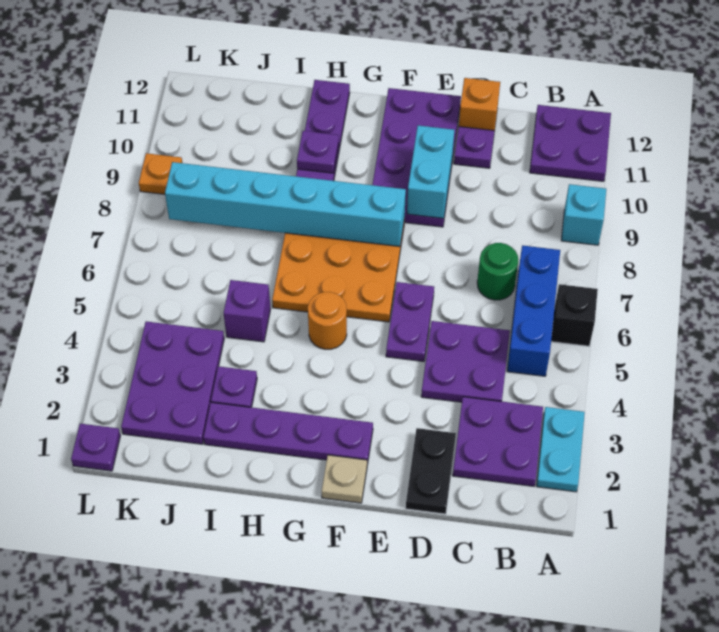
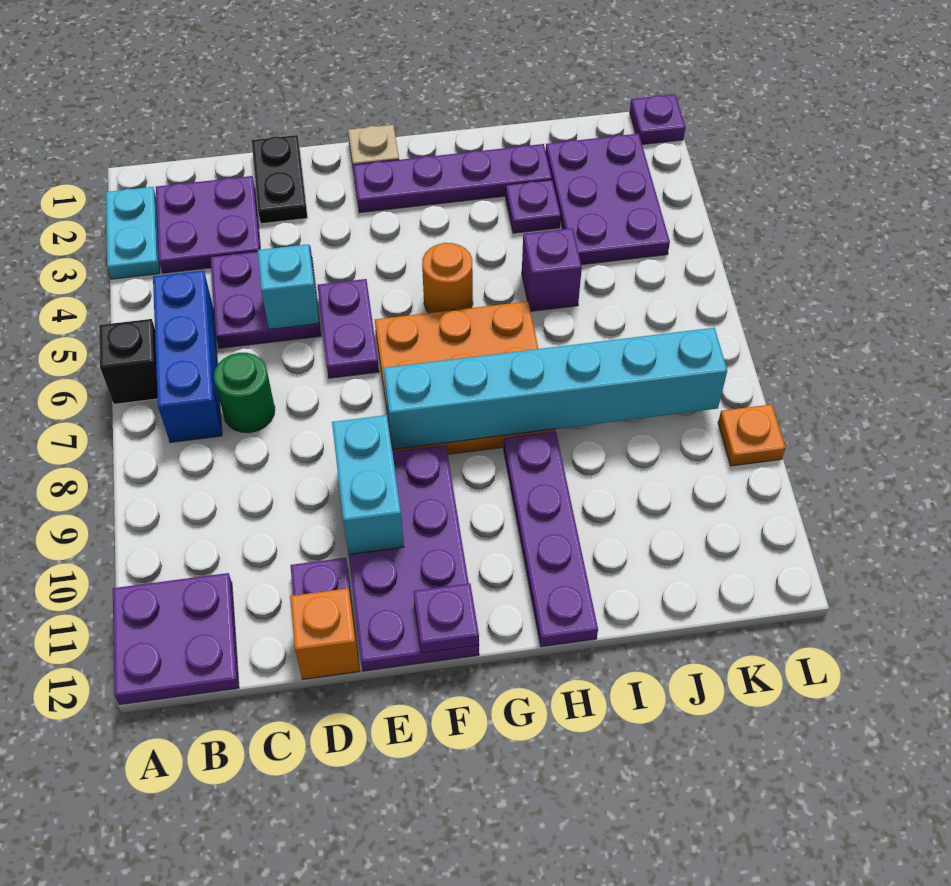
cyan brick A9 level 1 -> cyan brick D5 level 2
purple plate H10 level 2 -> purple plate F12 level 2

